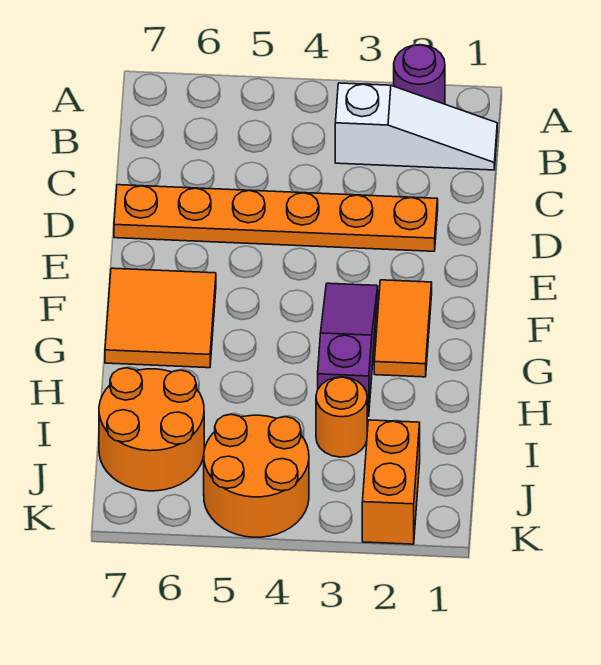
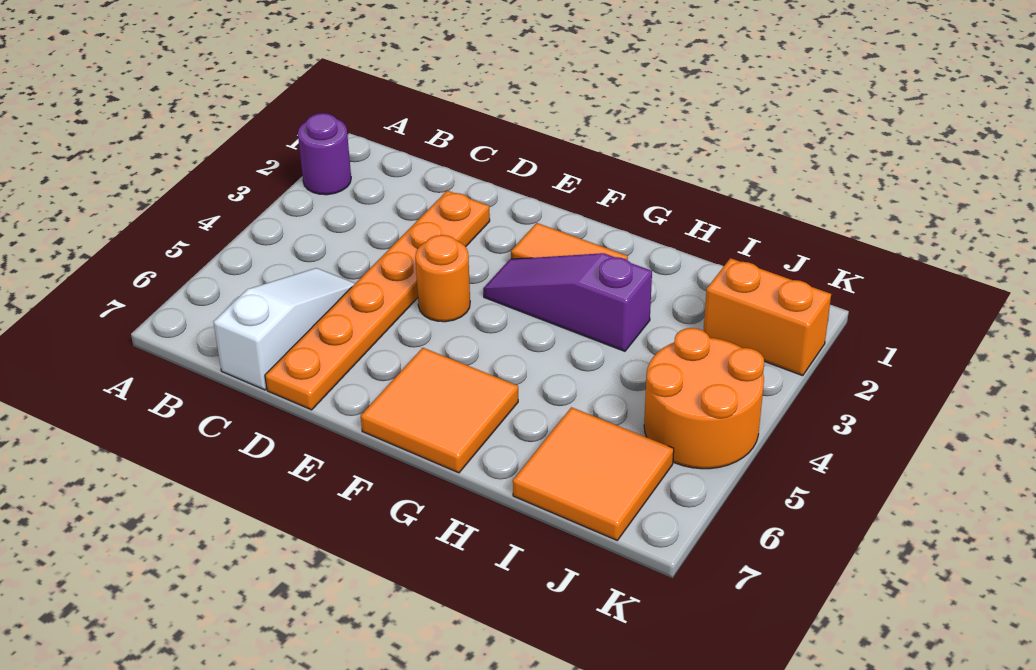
white slope B1:B3 level 1 top 3 -> white slope C5:C7 level 1 top 7
orange round brick I3 level 1 -> orange round brick E4 level 1
orange round brick I6:J7 level 1 -> orange tile I6:J7 level 1

